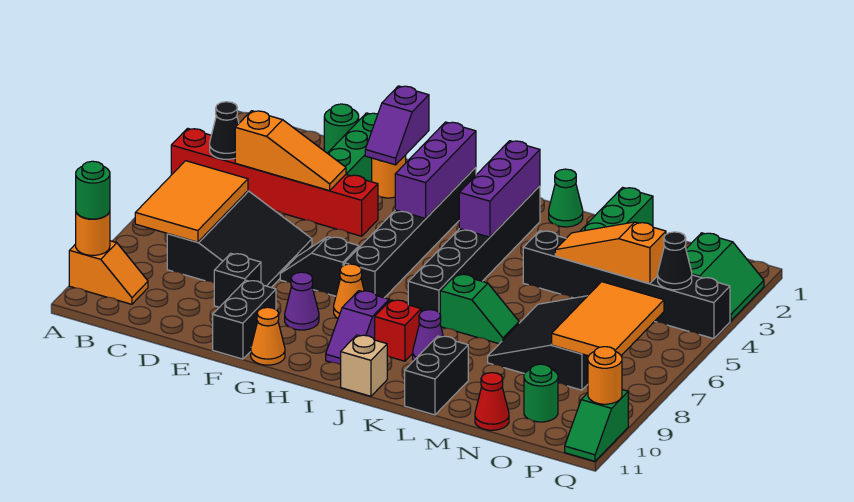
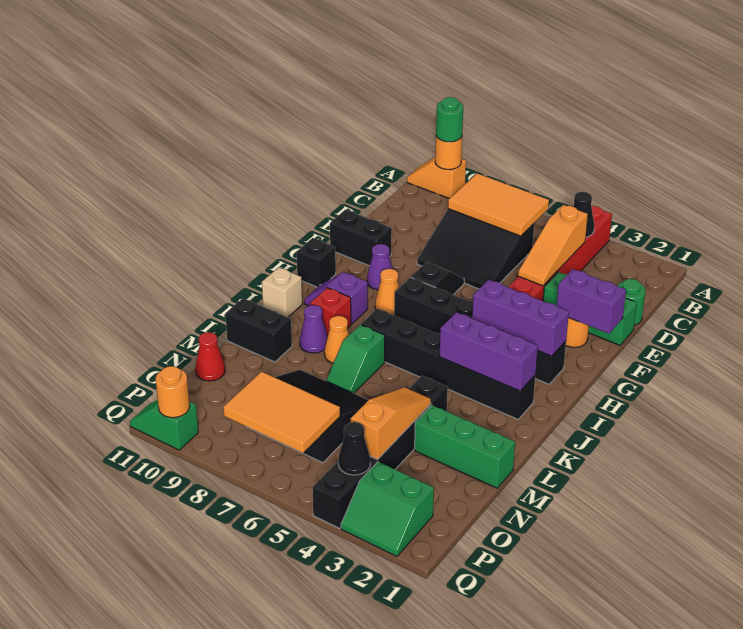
orange slope A10:B10 level 1 top A -> orange slope A10:A11 level 1 top 10
black brick E9 level 1 -> black brick H11 level 1
purple slope F1:F2 level 2 top 1 -> purple brick F1:F2 level 2
orange cone G11 level 1 -> orange cone K8 level 1
green cone K1 level 1 -> none
green round brick O10 level 1 -> none

